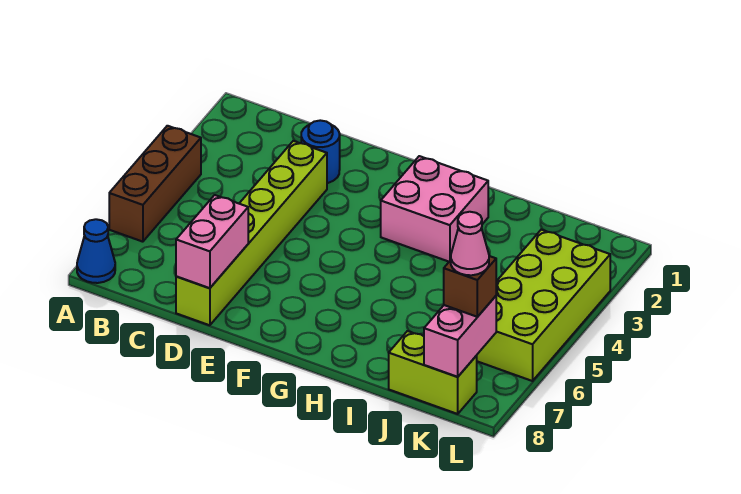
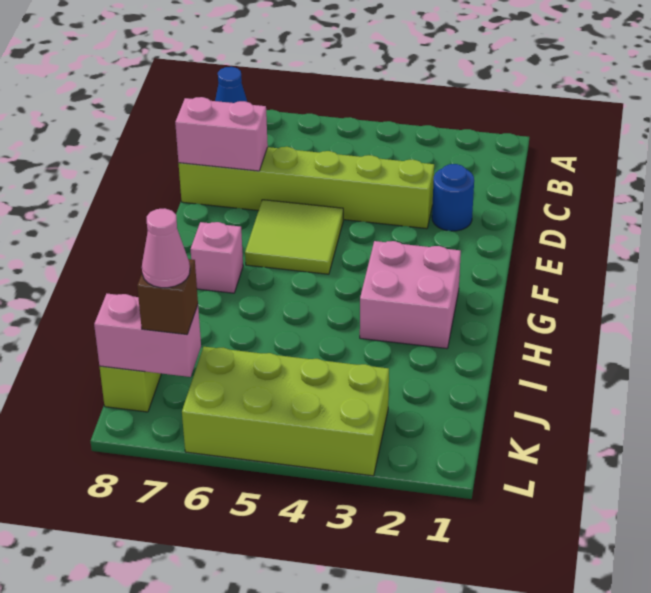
brown brick A4:A6 level 1 -> none
none -> lime tile E5:F6 level 1
none -> pink brick G7 level 1

